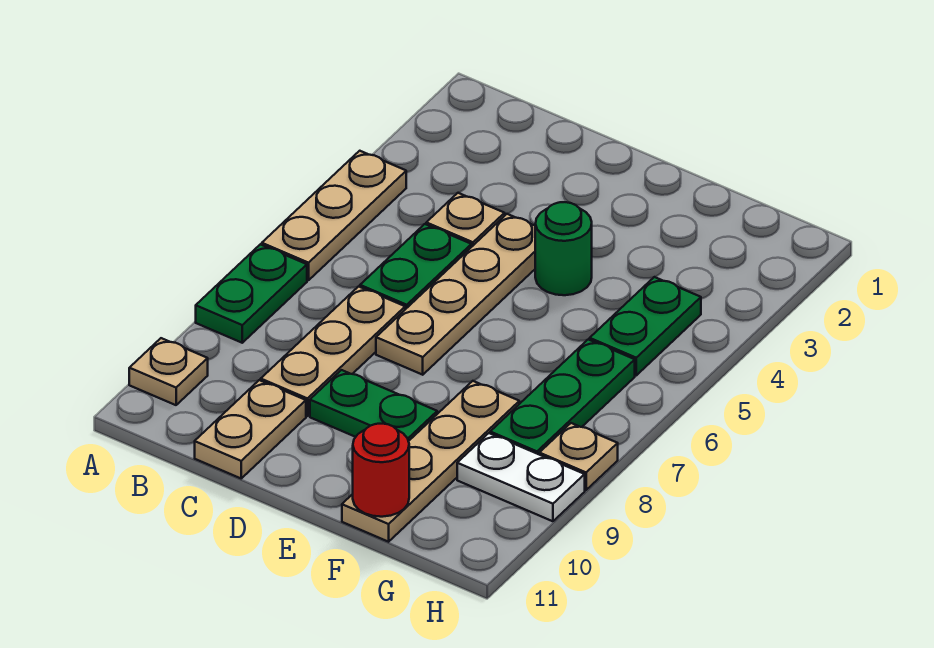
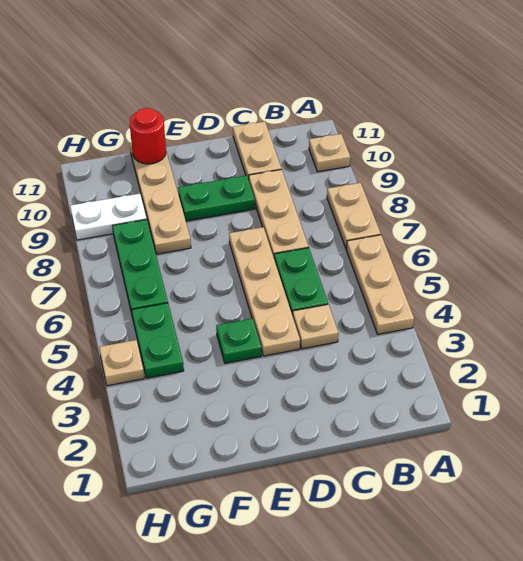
green plate A7:A8 level 1 -> tan plate A7:A8 level 1
green round brick E4 level 1 -> green plate E4 level 1
tan plate H8 level 1 -> tan plate H4 level 1

